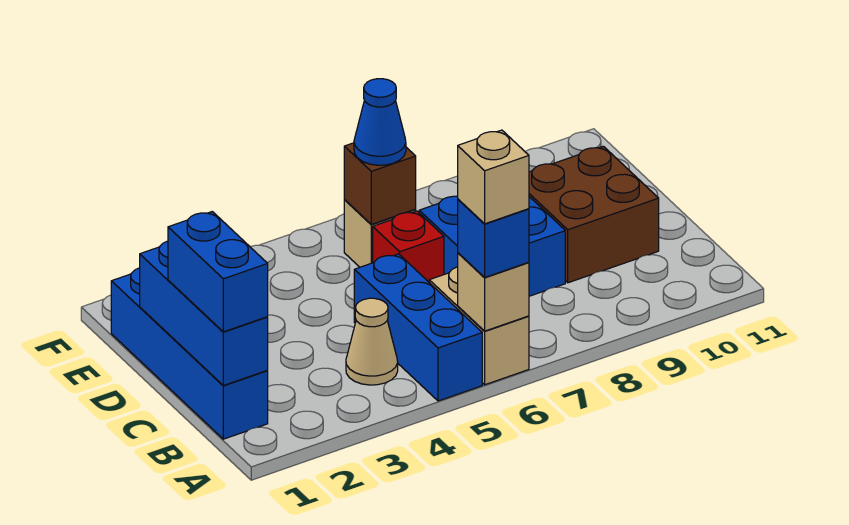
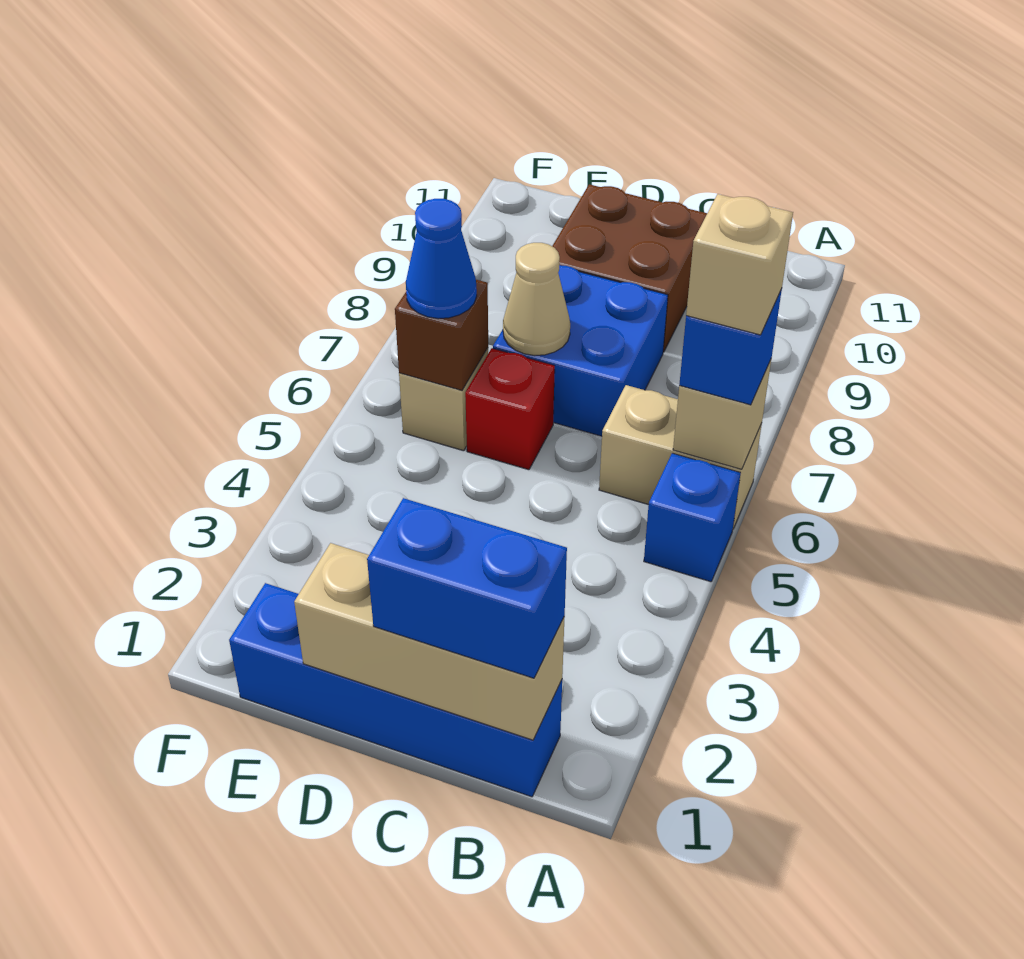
blue brick A5:C5 level 1 -> blue brick A5 level 1
blue brick B1:D1 level 2 -> tan brick B1:D1 level 2
tan cone B4 level 1 -> tan cone D7 level 2

